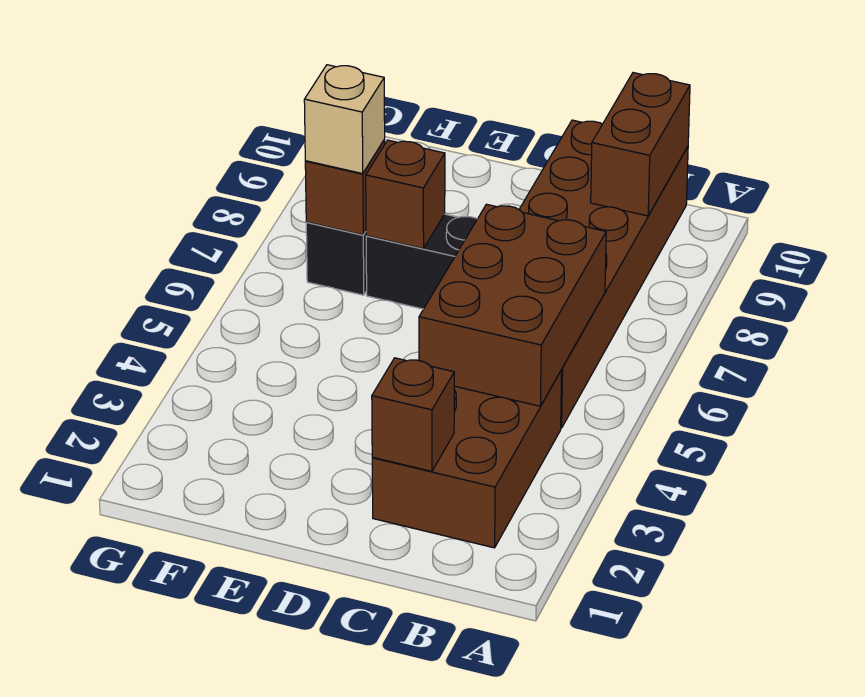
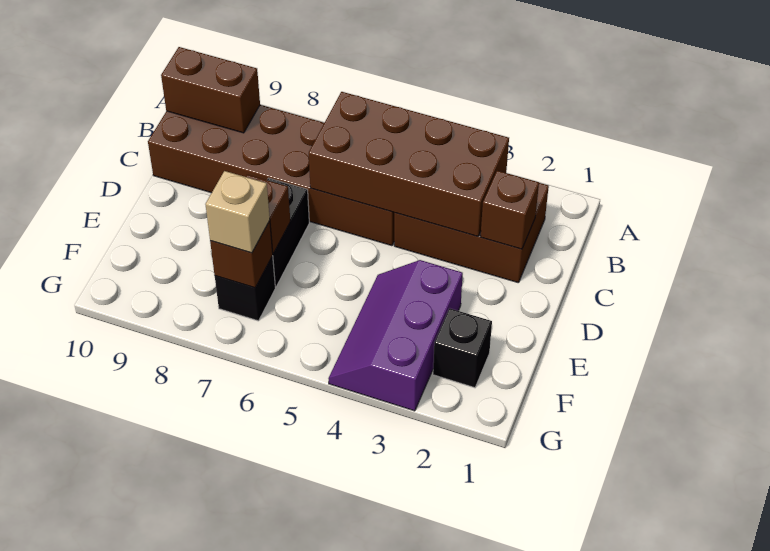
brown brick B4:C6 level 2 -> brown brick B3:C6 level 2
none -> purple slope E3:G4 level 1 top 3
none -> black brick F2 level 1

